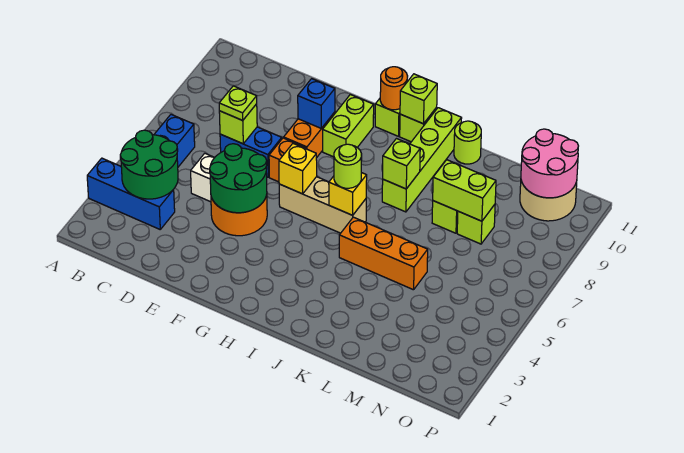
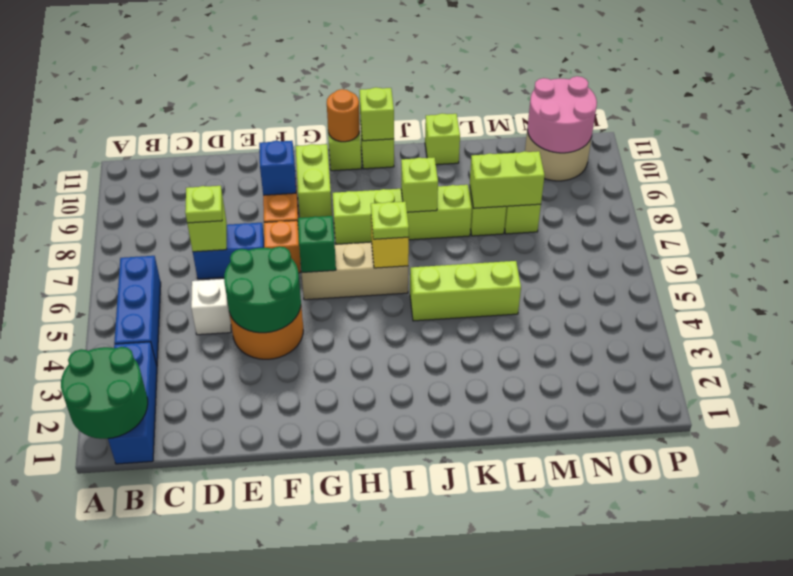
blue brick A3:C3 level 1 -> blue brick B1:B3 level 1
green round brick B3:C4 level 2 -> green round brick A1:B2 level 2
yellow brick G6 level 2 -> green brick G6 level 2
lime round brick I6 level 3 -> lime plate I6 level 3
orange brick J5:L5 level 1 -> lime brick J5:L5 level 1
lime brick J8:J11 level 1 -> lime brick H8:K8 level 1
lime round brick K11 level 1 -> lime brick K11 level 1

